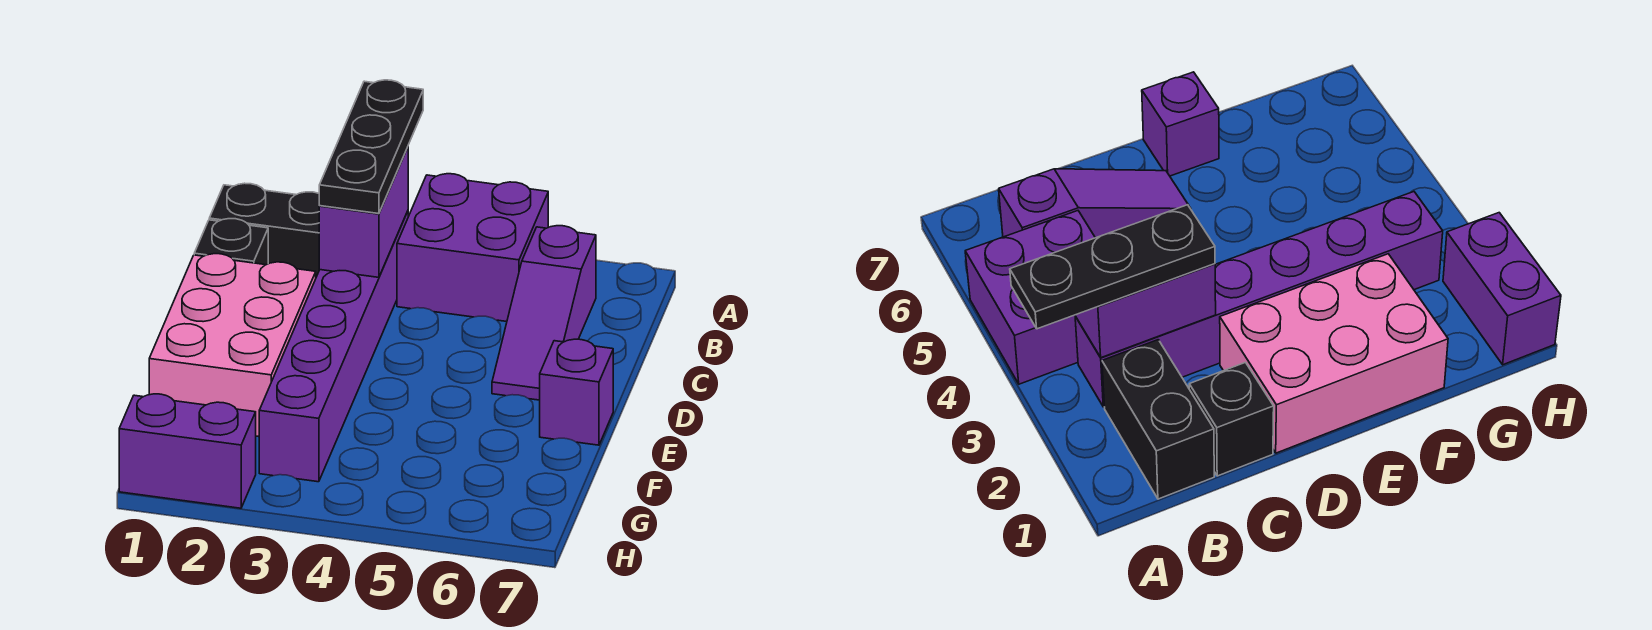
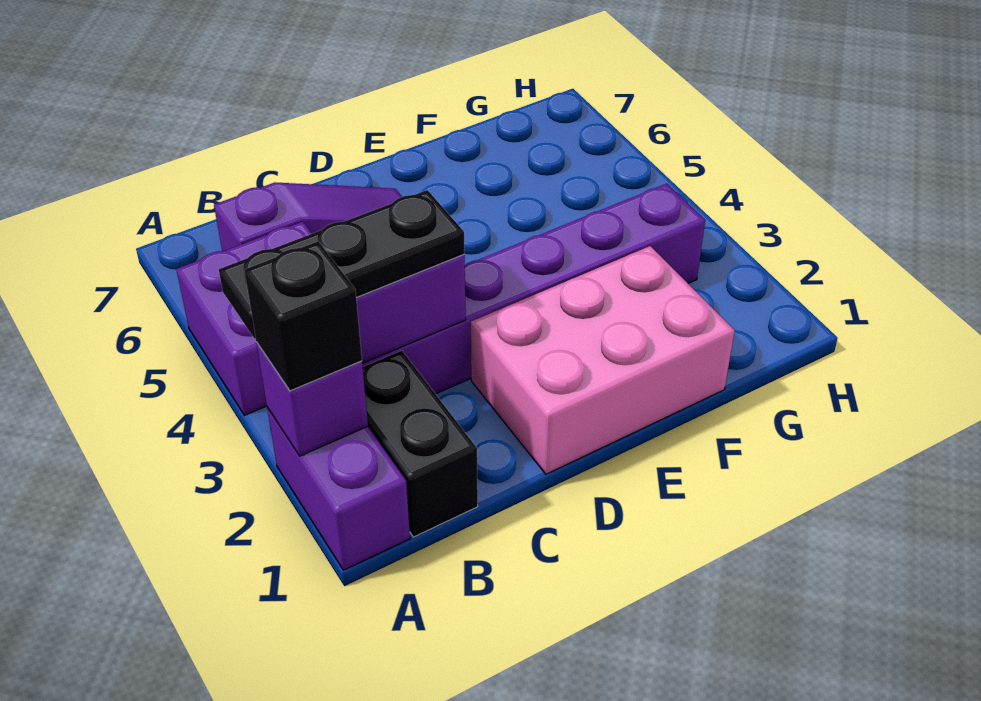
black brick C1 level 1 -> black brick A2 level 3
purple brick E7 level 1 -> purple brick A2 level 2
purple brick H1:H2 level 1 -> purple brick A1:A2 level 1

